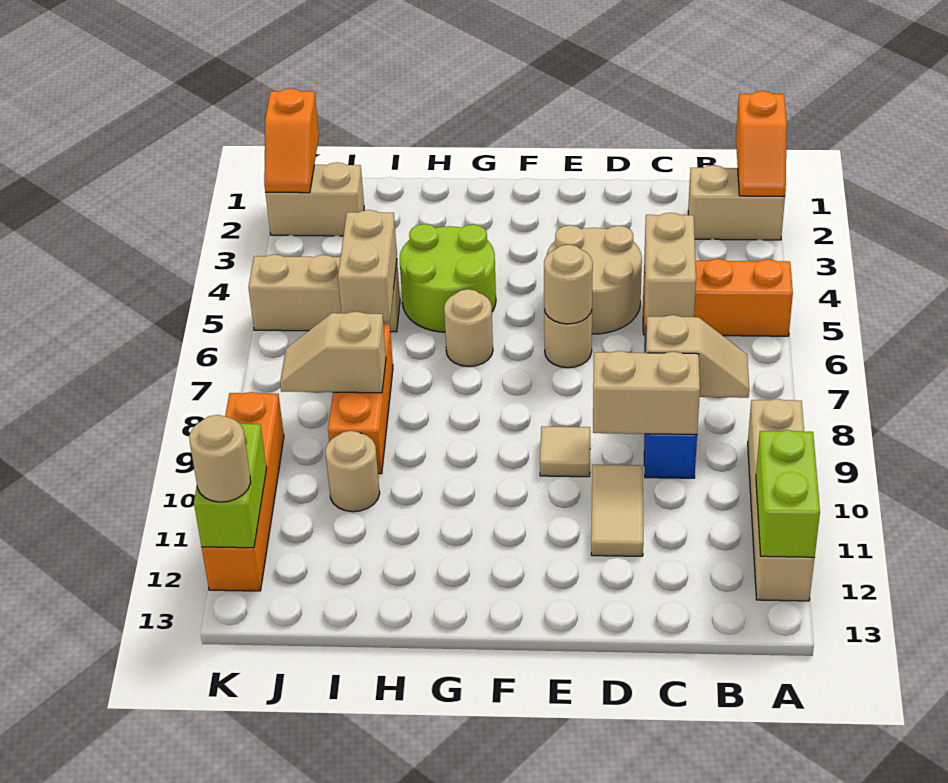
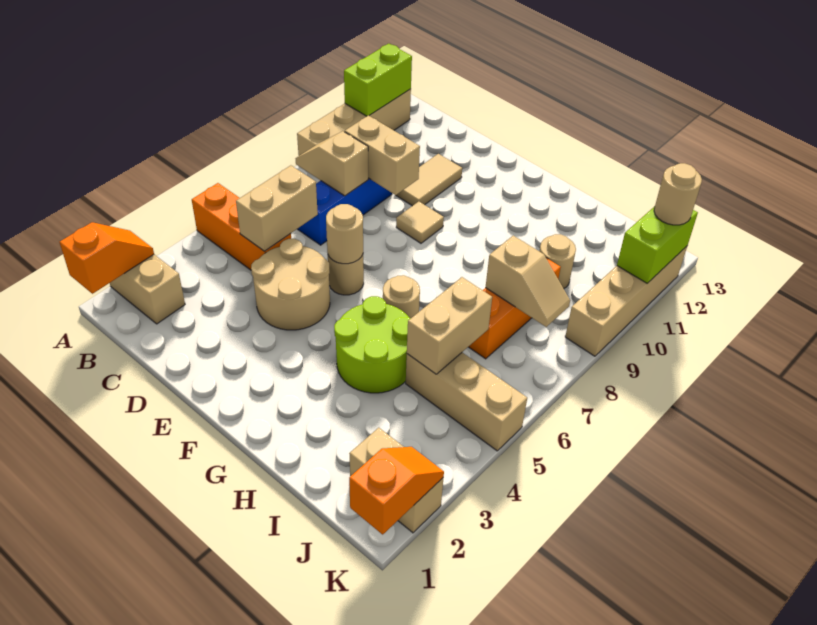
orange brick K9:K12 level 1 -> tan brick K9:K12 level 1

